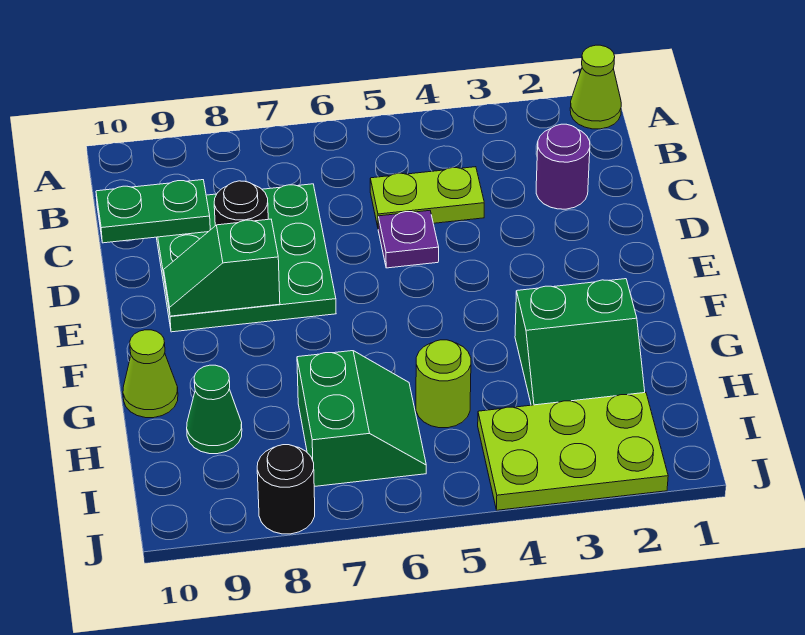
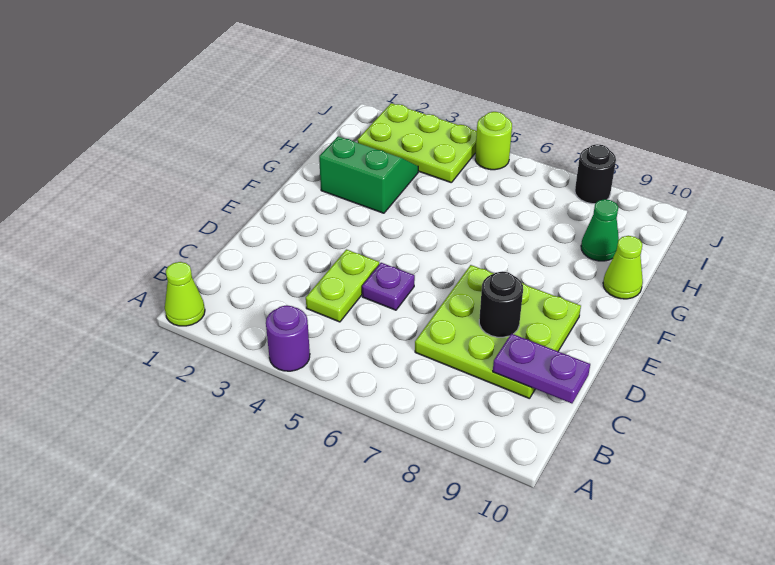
purple round brick C2 level 1 -> purple round brick A4 level 1
lime plate C4:C5 level 1 -> lime plate C4:D4 level 1
green plate C7:E9 level 1 -> lime plate C7:E9 level 1
green plate C9:C10 level 2 -> purple plate C9:C10 level 2
green slope E8:E9 level 2 top 8 -> none
lime round brick H5 level 1 -> lime round brick J5 level 1
green slope H6:I7 level 1 top 7 -> none

